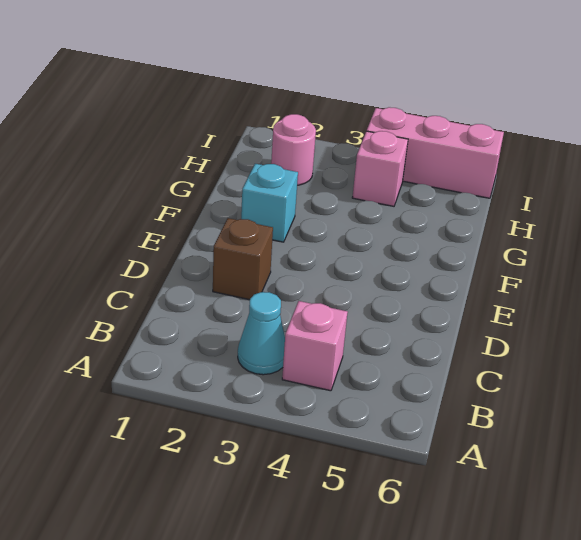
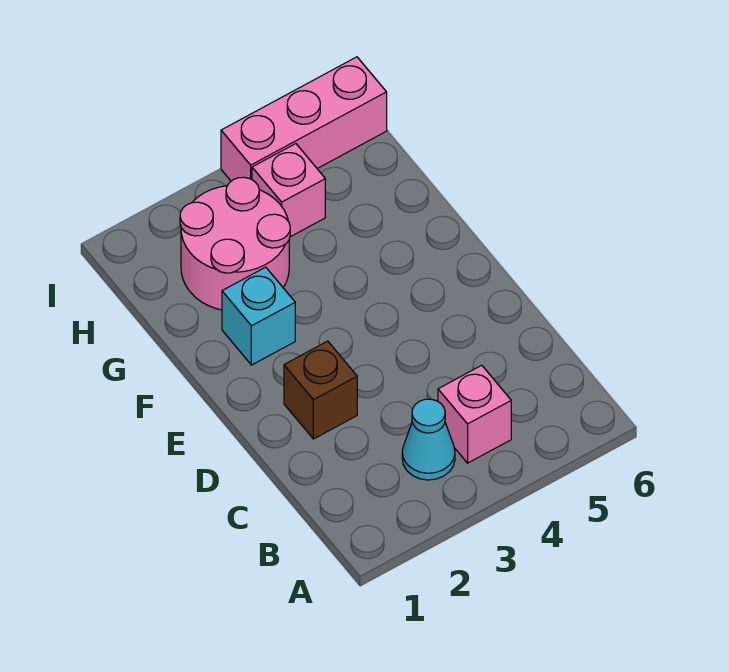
pink round brick H2 level 1 -> pink round brick G2:H3 level 1

